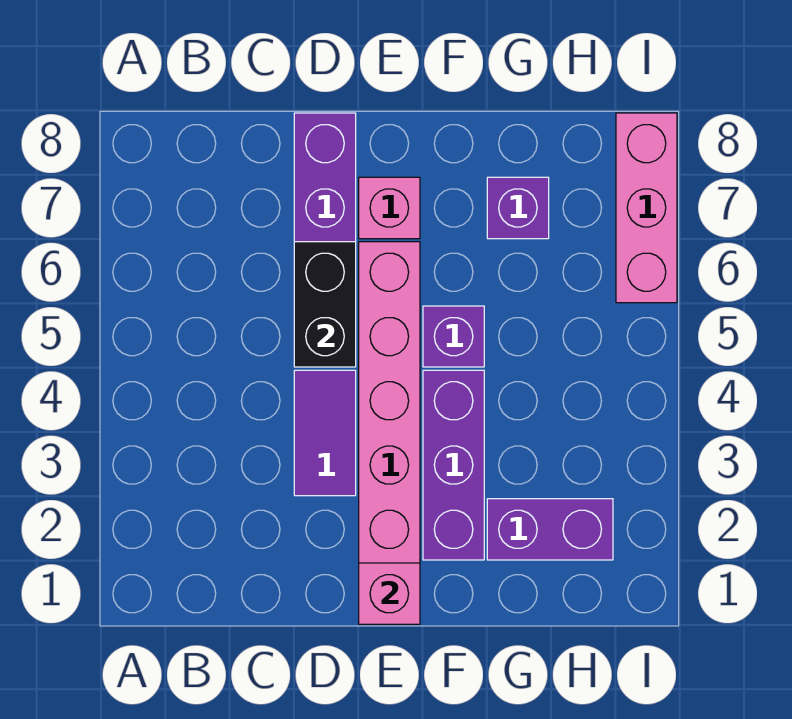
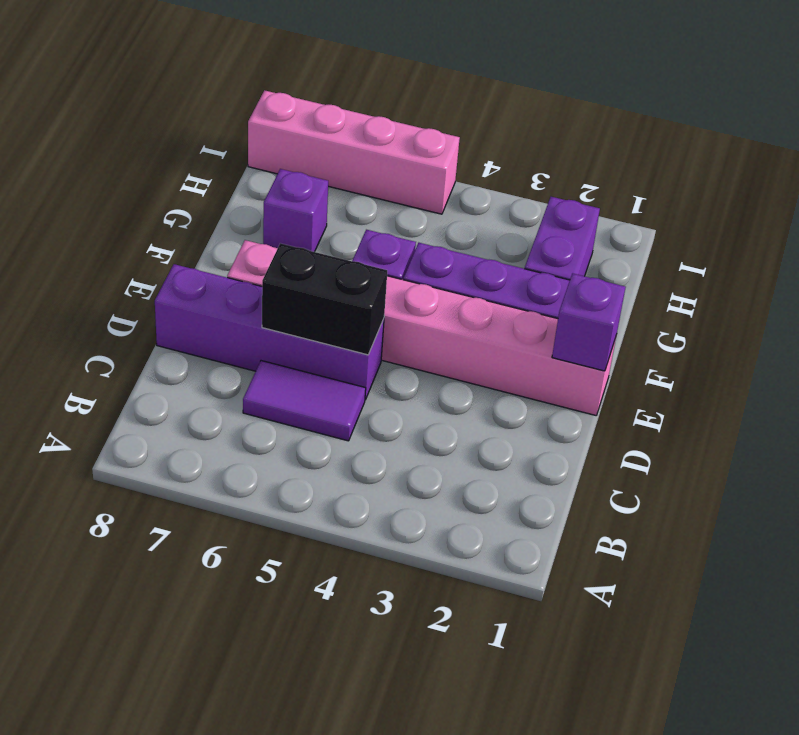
purple tile D3:D4 level 1 -> purple tile C5:C6 level 1
pink brick E1 level 2 -> purple brick E1 level 2
pink brick I6:I8 level 1 -> pink brick I5:I8 level 1

